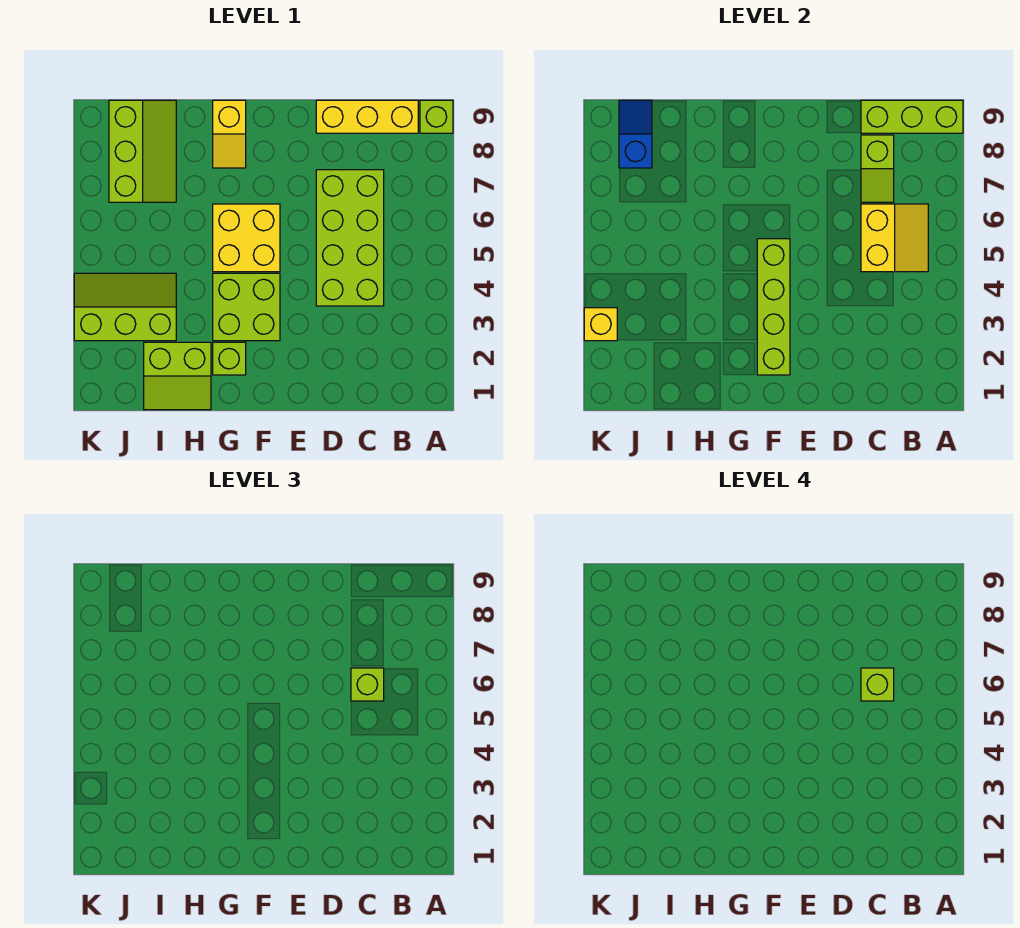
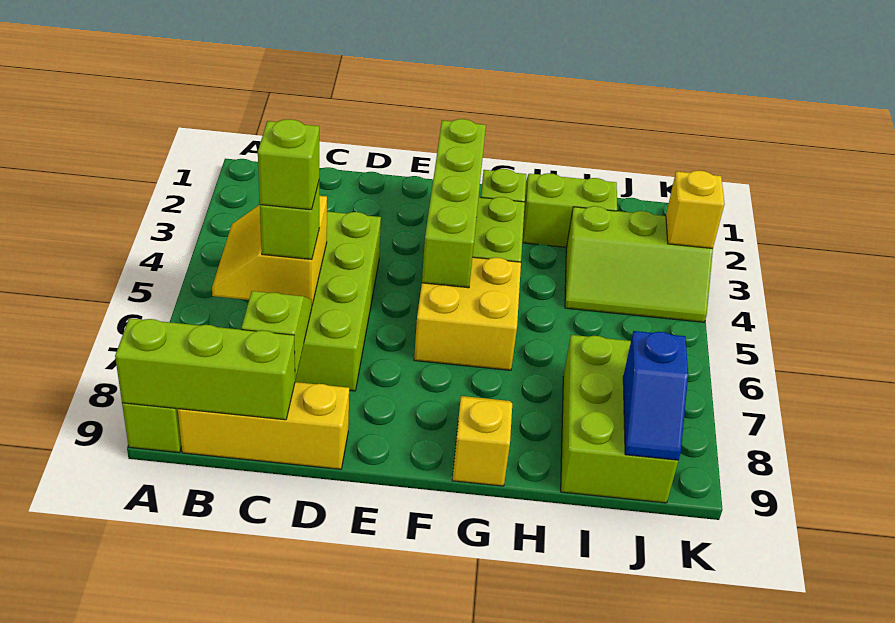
lime slope I7:J9 level 1 top J -> lime brick I7:J9 level 1

